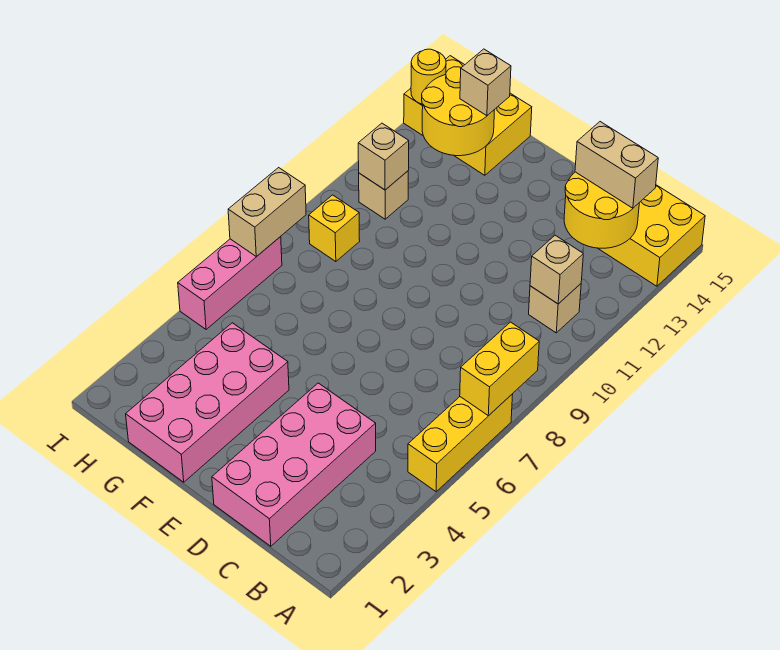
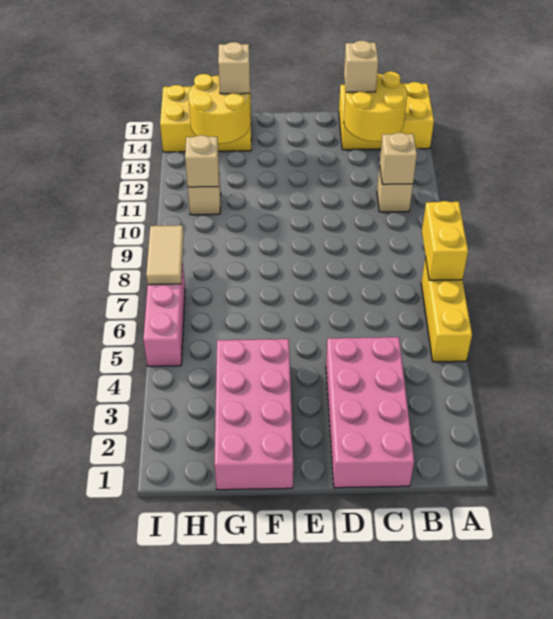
tan brick B14:C14 level 3 -> tan brick C14 level 3
yellow brick H9 level 1 -> none
tan brick I7:I8 level 2 -> tan tile I7:I8 level 2
yellow round brick I14 level 2 -> none

